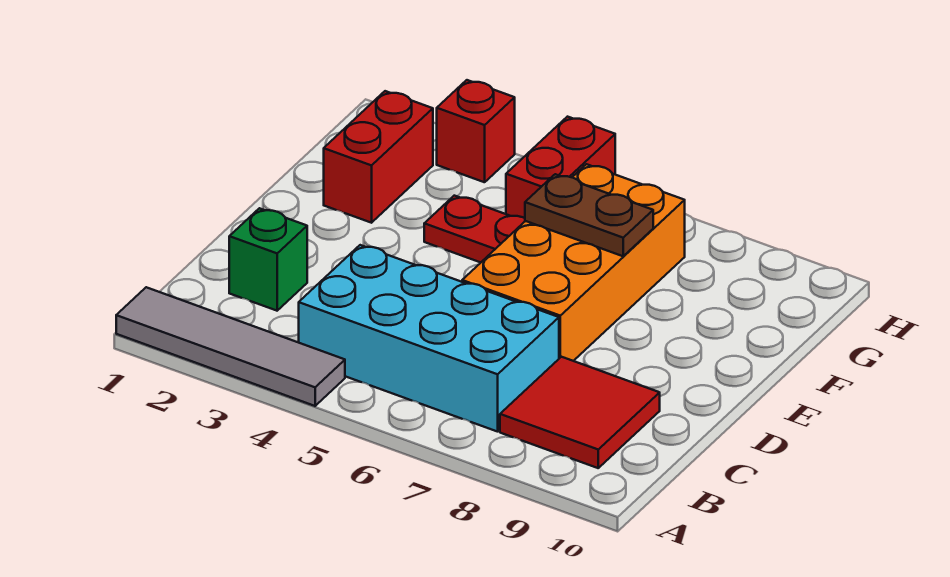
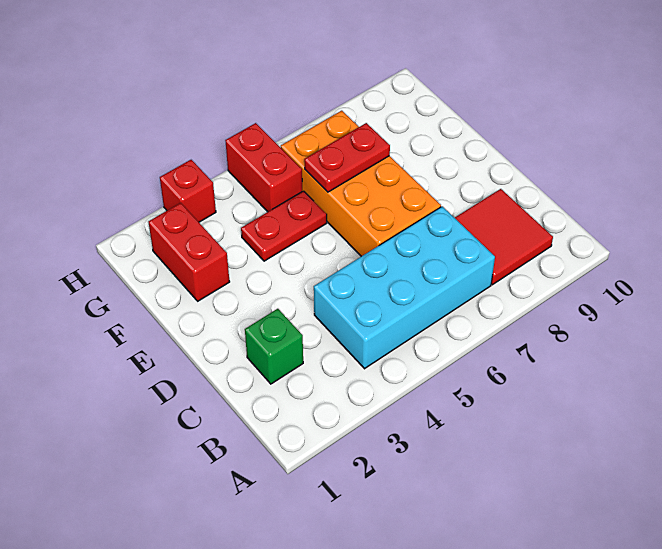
grey tile A1:A4 level 1 -> none
brown plate F6:F7 level 2 -> red plate F6:F7 level 2

